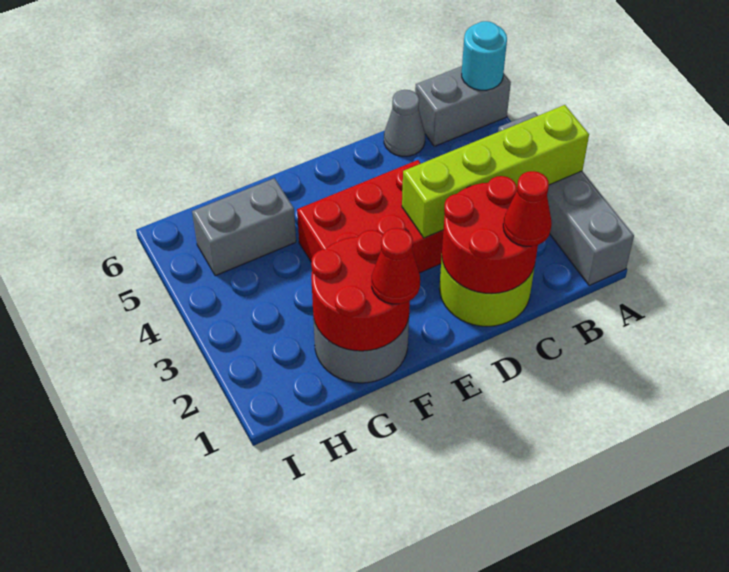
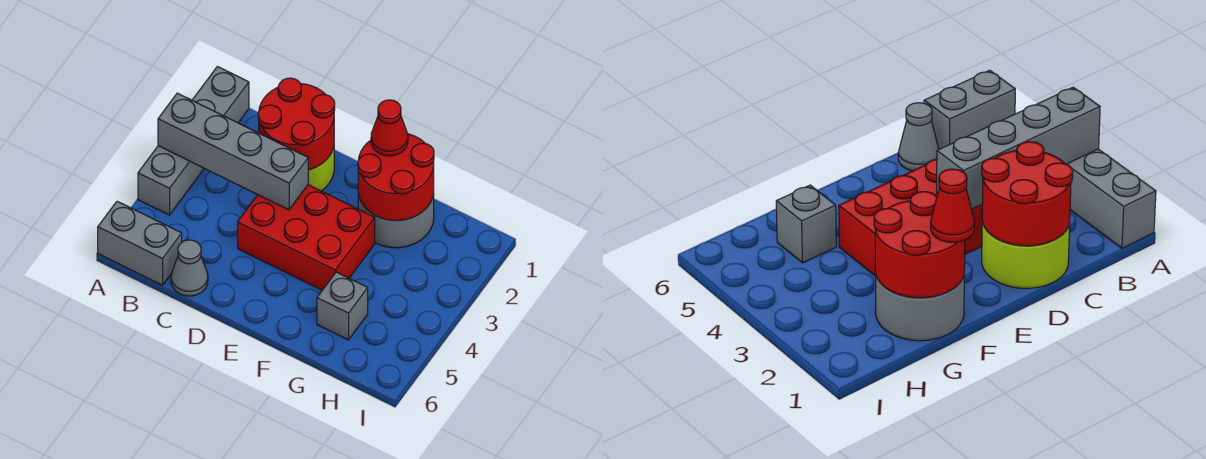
lime brick A3:D3 level 2 -> grey brick A3:D3 level 2
cyan round brick A6 level 2 -> none
red cone C1 level 3 -> none
grey brick G5:H5 level 1 -> grey brick G5 level 1

